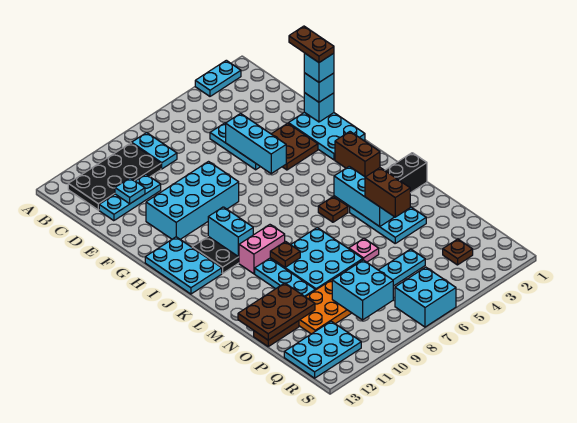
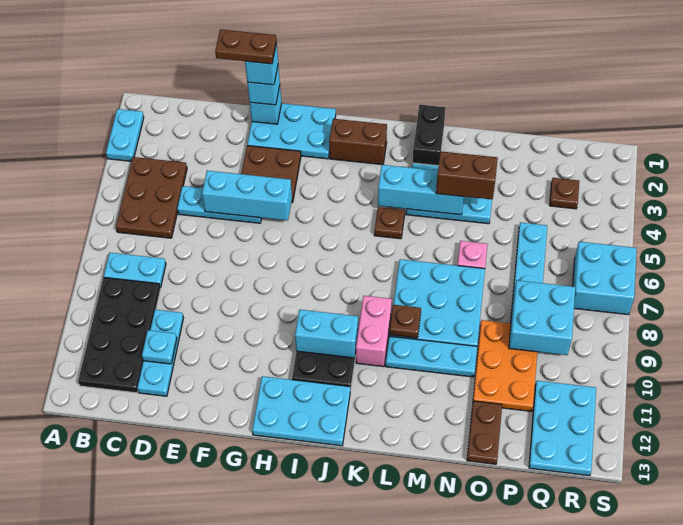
cyan brick F8:G11 level 1 -> none
brown plate N11:O13 level 2 -> brown plate B4:C6 level 1

